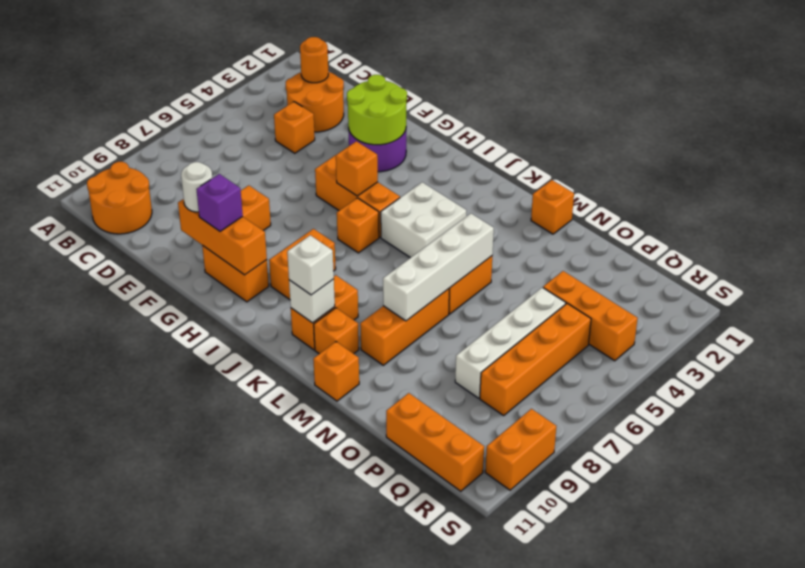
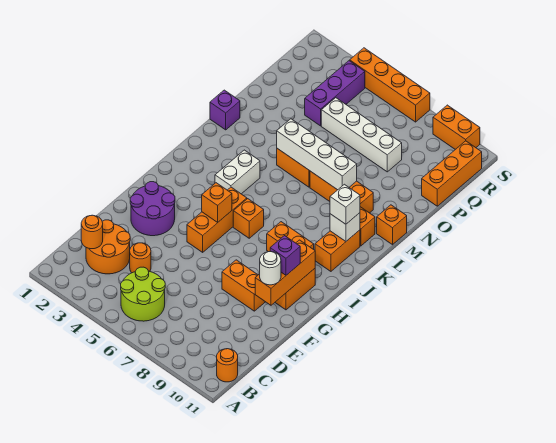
orange round brick B10:C11 level 1 -> orange round brick B11 level 1
orange brick D4 level 1 -> orange round brick D4 level 1
lime round brick F2:G3 level 2 -> lime round brick B5:C6 level 1
white brick J4:K5 level 1 -> white brick J4:K4 level 1
orange brick K9:K10 level 1 -> orange brick J10:K10 level 1
orange brick M1 level 1 -> purple brick M1 level 1
orange brick P4:R4 level 1 -> purple brick P4:R4 level 1
orange brick Q5:Q8 level 1 -> orange brick S4:S7 level 1

